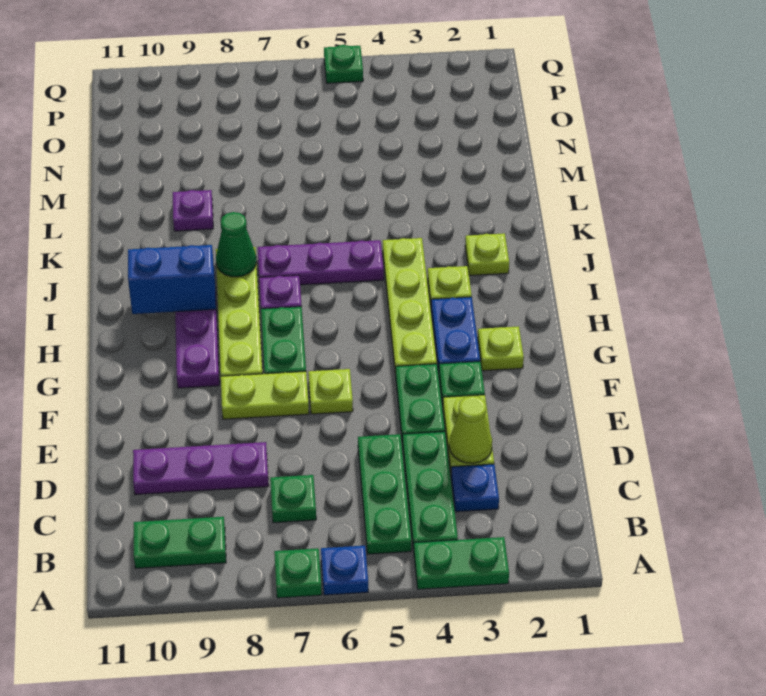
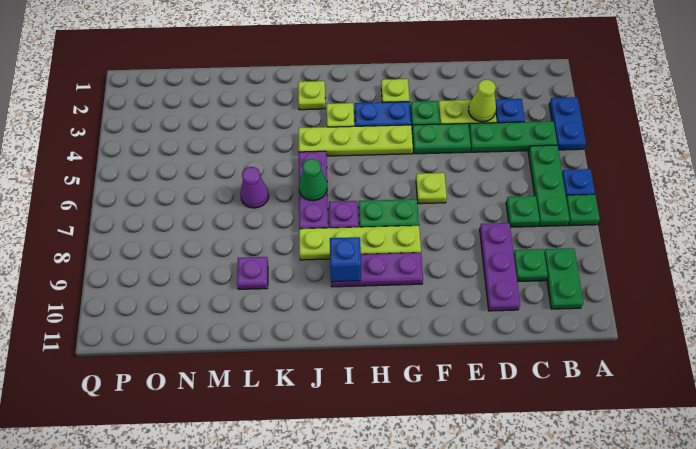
green plate A3:A4 level 1 -> blue plate A3:A4 level 1
green plate B5:D5 level 1 -> green plate B5:B7 level 1
lime plate F7:F8 level 1 -> none
blue brick I9:I10 level 2 -> blue brick I9 level 2
green cone J8 level 2 -> green cone J6 level 2
none -> purple cone L6 level 1
green plate Q5 level 1 -> green plate C9 level 1

